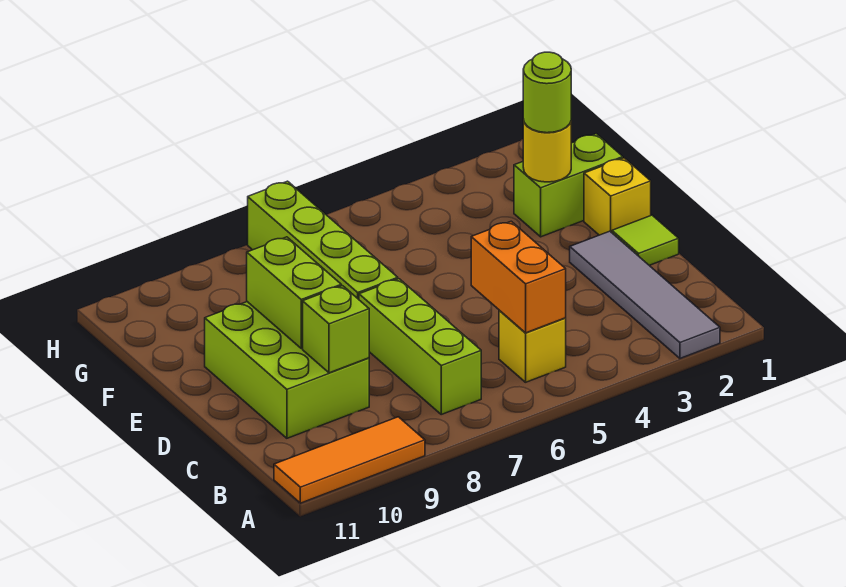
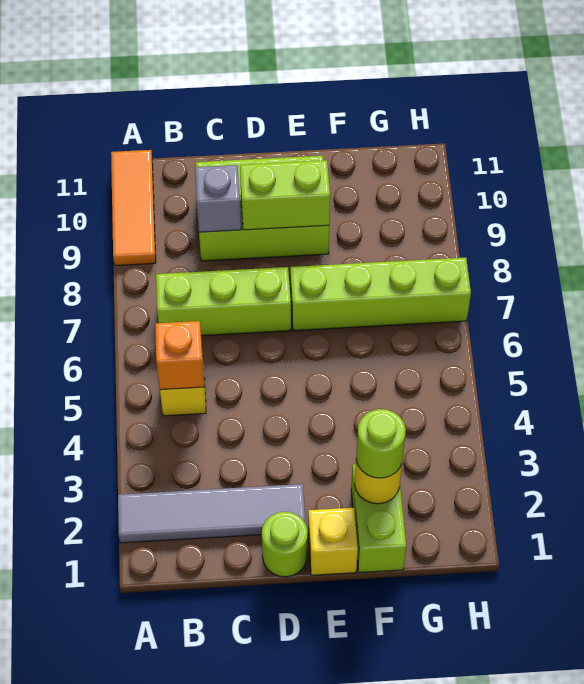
orange brick B5:C5 level 2 -> orange brick B5 level 2
lime brick C9 level 2 -> grey brick C9 level 2
lime tile D1 level 1 -> lime round brick D1 level 1

